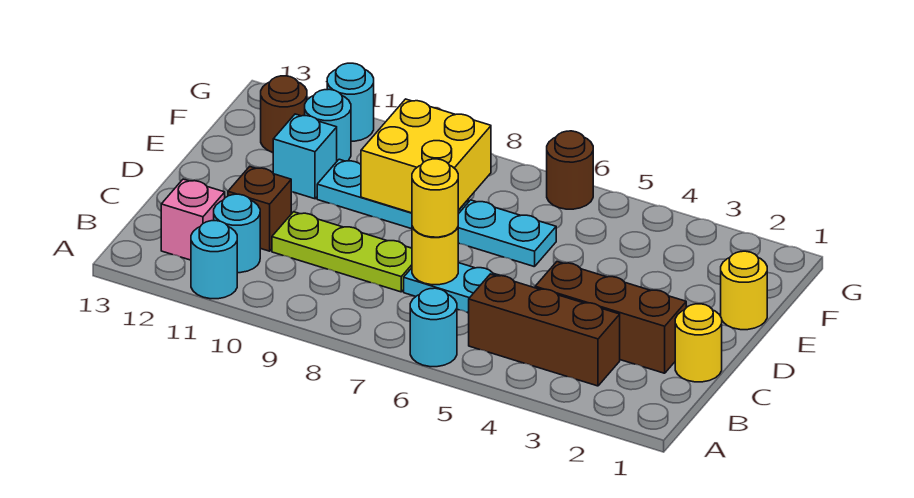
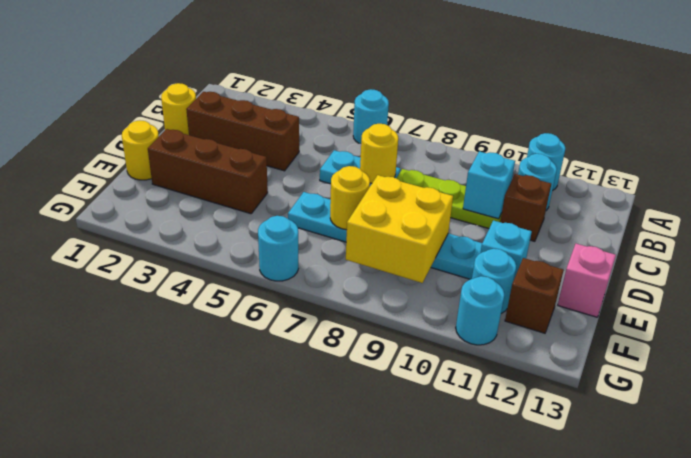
brown brick B3:B5 level 1 -> brown brick E2:E4 level 1
pink brick B12 level 1 -> pink brick E13 level 1
yellow round brick C7 level 3 -> yellow round brick E7 level 2
none -> cyan brick C10 level 2
brown round brick F12 level 1 -> brown brick F12 level 1
brown round brick G6 level 1 -> cyan round brick G6 level 1

